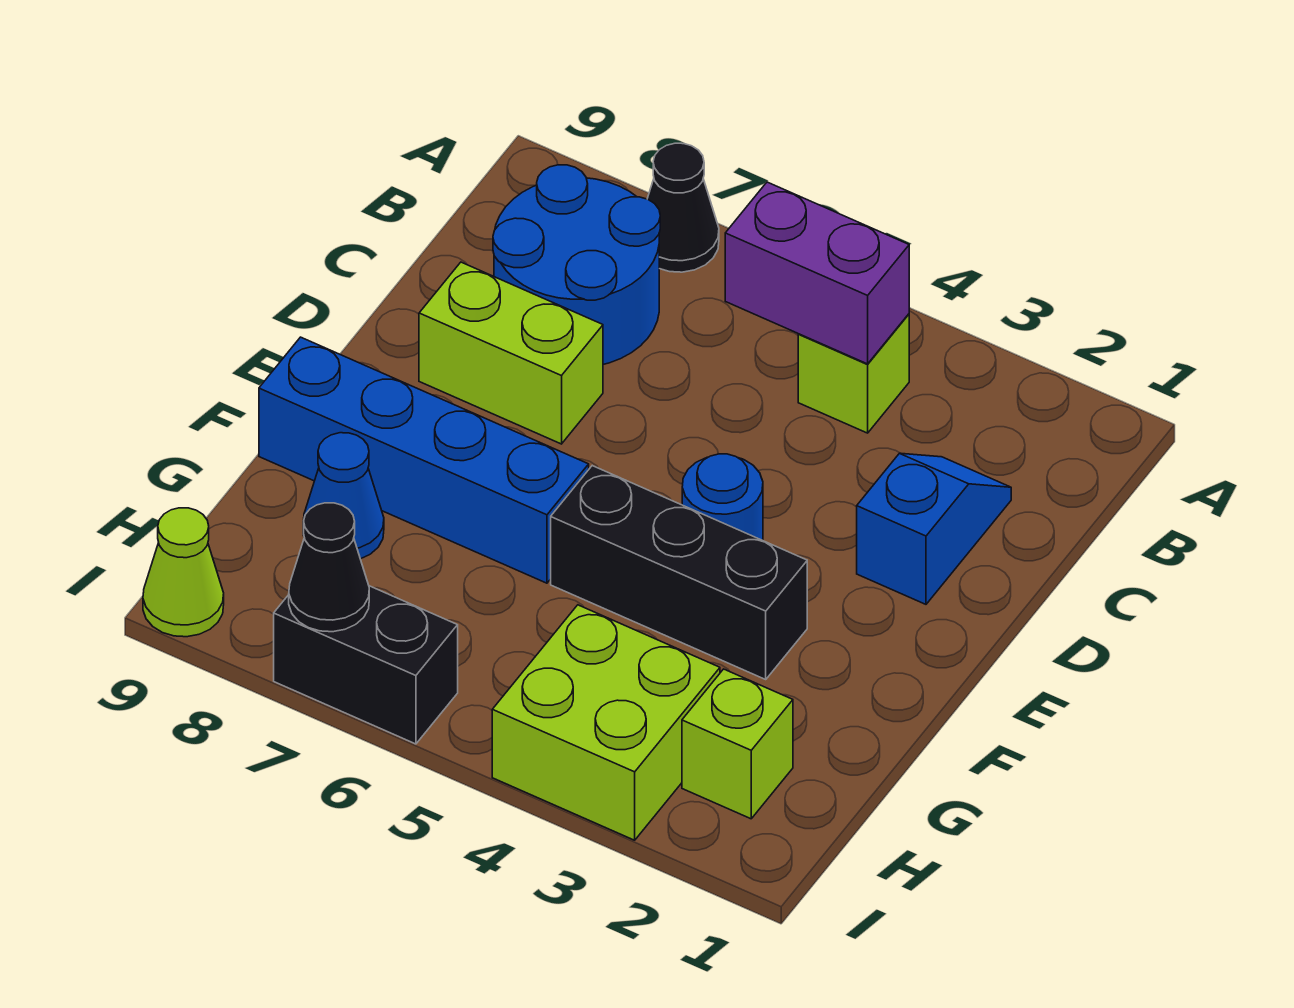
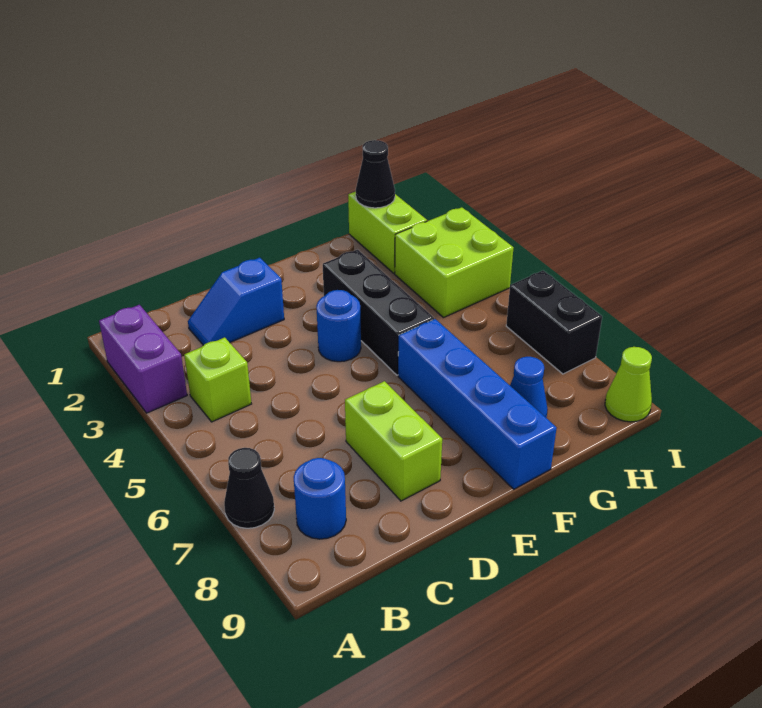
purple brick B4:B5 level 2 -> purple brick A2:A3 level 1
blue round brick B7:C8 level 1 -> blue round brick B8 level 1
lime brick H2 level 1 -> lime brick H1:H2 level 1
black cone I7 level 2 -> black cone H1 level 2

